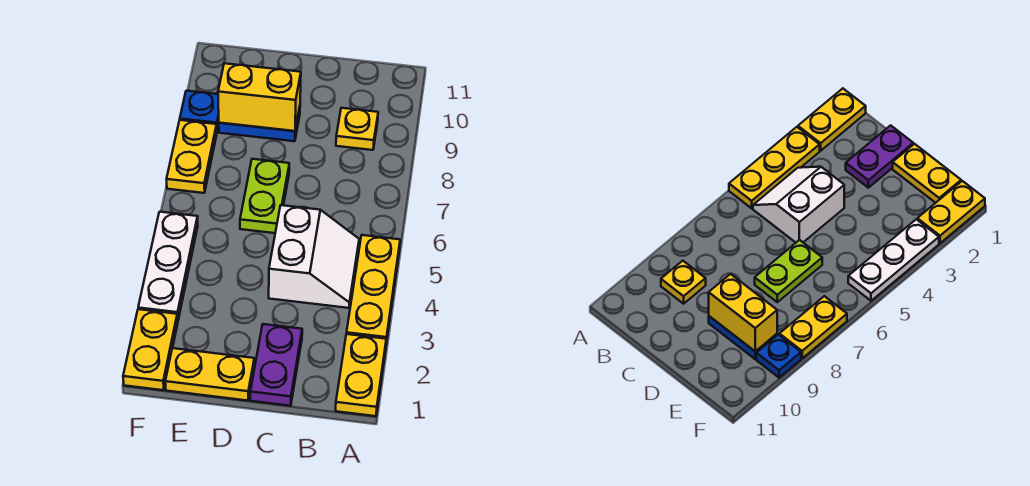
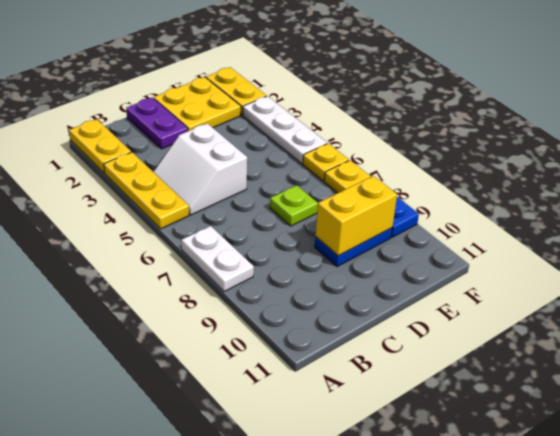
none -> white plate A7:A8 level 1
yellow plate B9 level 1 -> yellow plate F6 level 1
yellow plate D1:E1 level 1 -> yellow plate D1:E2 level 1
lime plate D6:D7 level 1 -> lime plate D7 level 1

